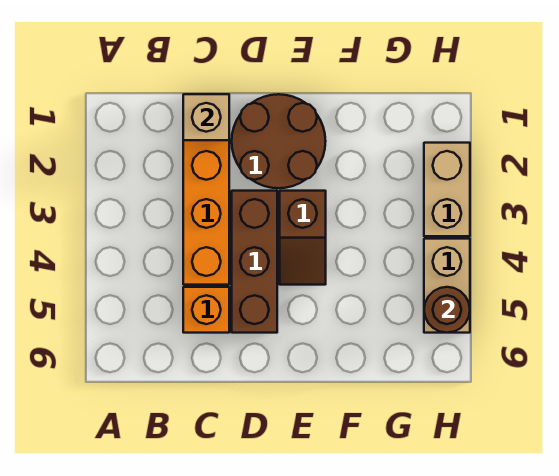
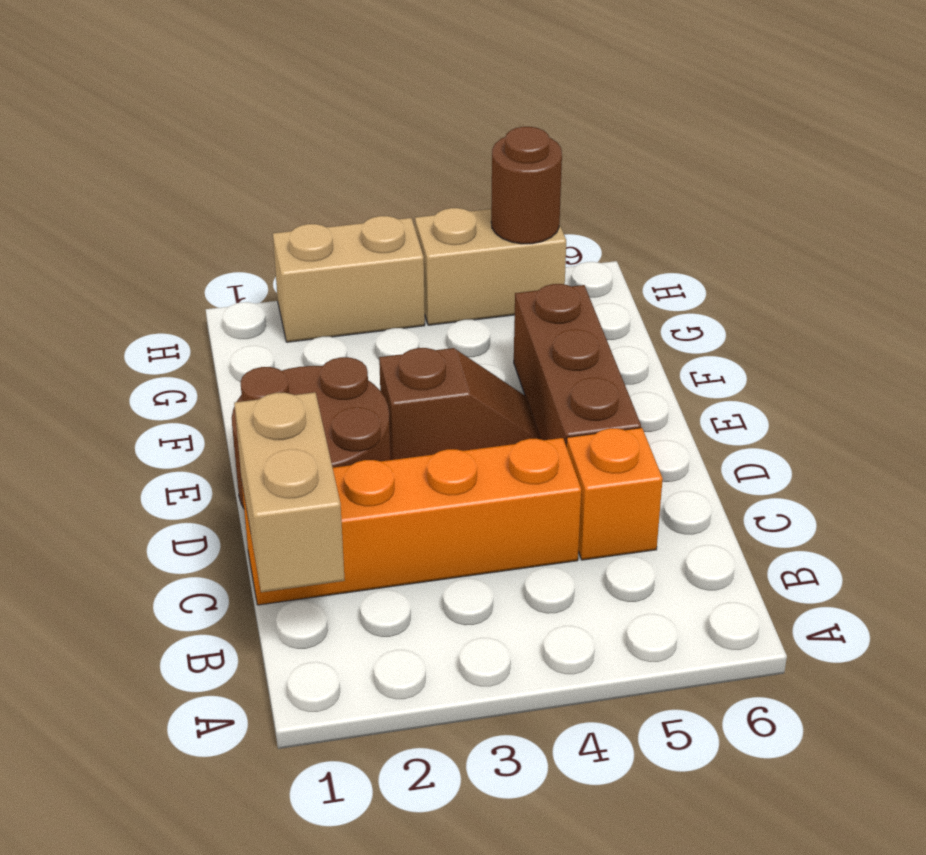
tan brick C1 level 2 -> tan brick B1:C1 level 2
brown brick D3:D5 level 1 -> brown brick D5:F5 level 1

